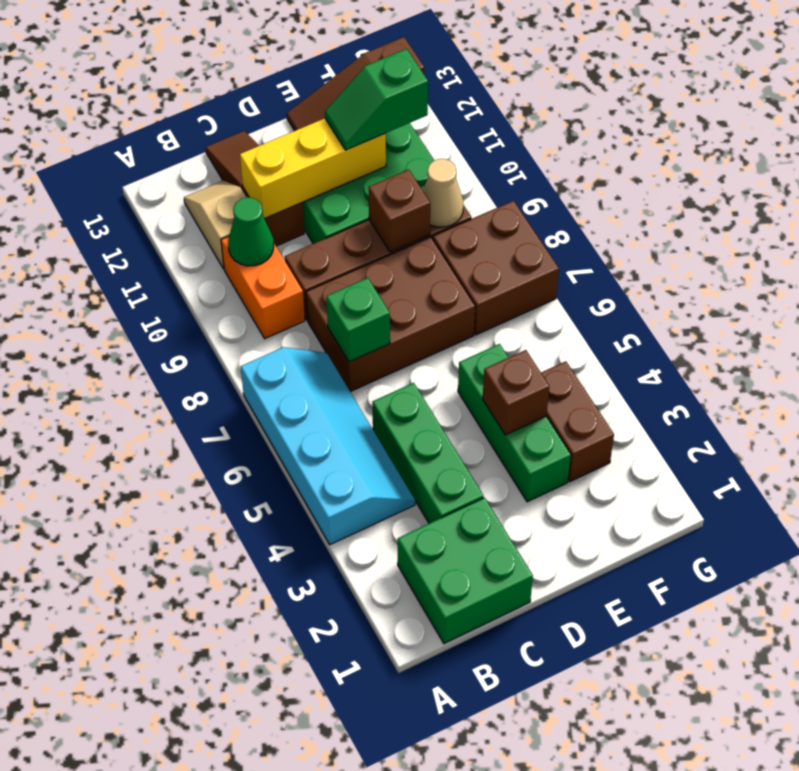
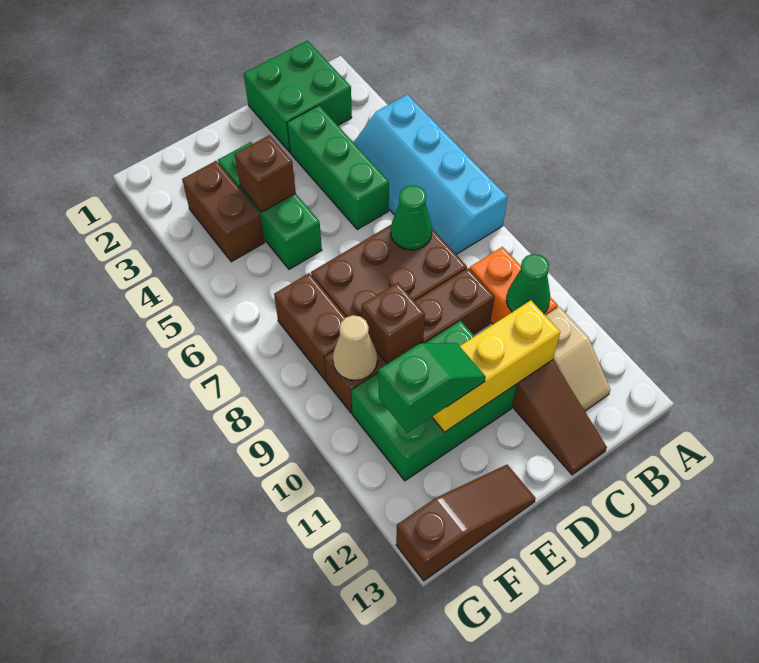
green brick C7 level 2 -> green cone C7 level 2
brown brick F7:G8 level 1 -> brown brick F7:F8 level 1

